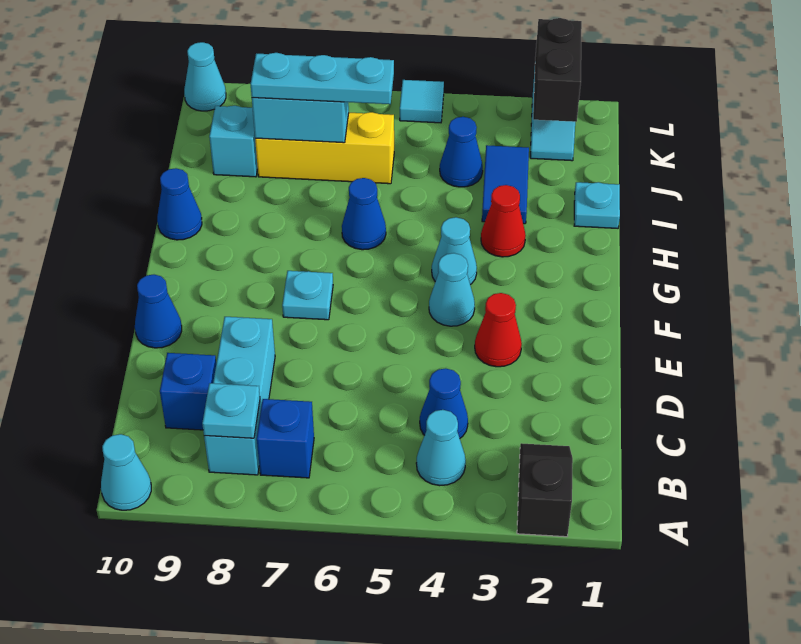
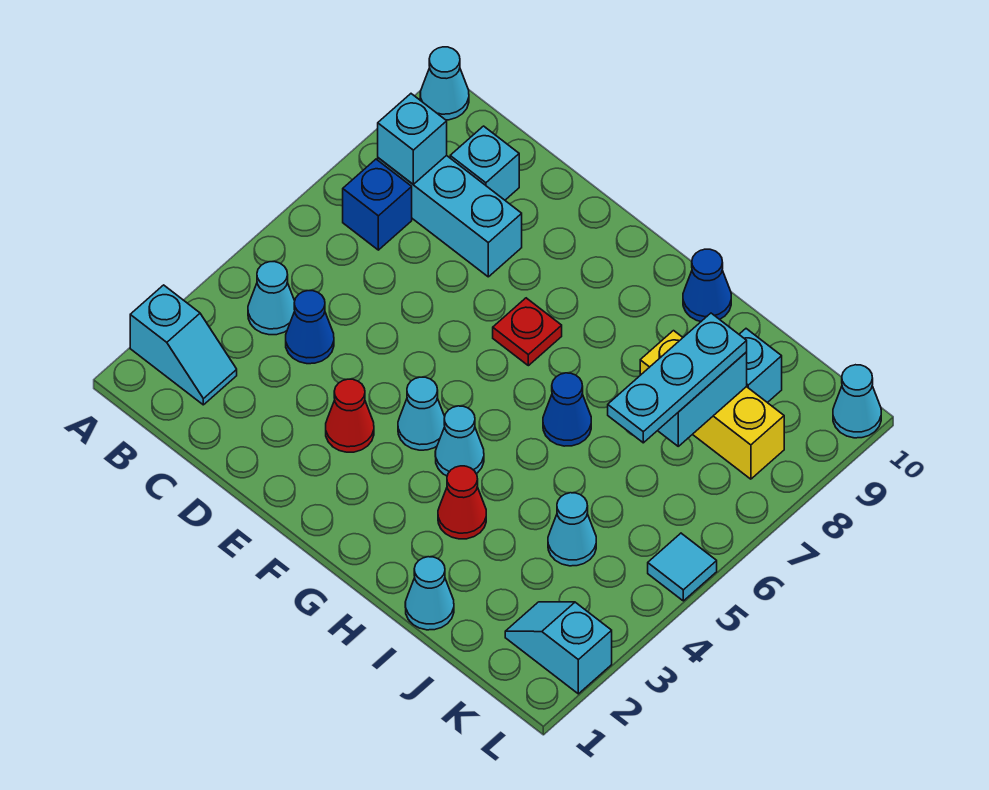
black slope A2:B2 level 1 top A -> cyan slope A2:B2 level 1 top A
cyan plate B8 level 2 -> cyan brick B8 level 2
blue brick C9 level 1 -> cyan brick C9 level 1
blue cone E10 level 1 -> none
cyan plate F7 level 1 -> red plate F7 level 1
cyan plate I1 level 1 -> cyan cone I1 level 1
blue tile I3:J3 level 1 -> none
blue cone J4 level 1 -> cyan cone J4 level 1
yellow brick J6:J8 level 1 -> yellow brick I8:K8 level 1
black brick K2:L2 level 2 -> none

